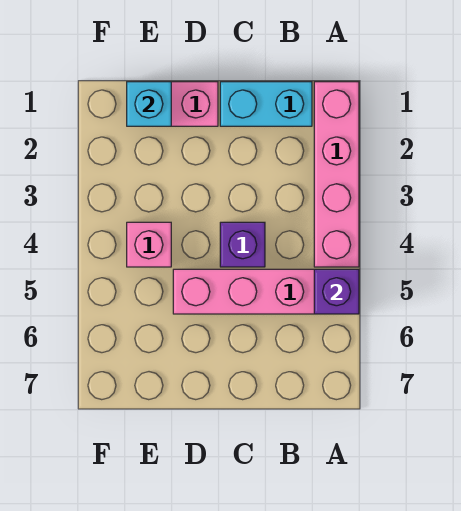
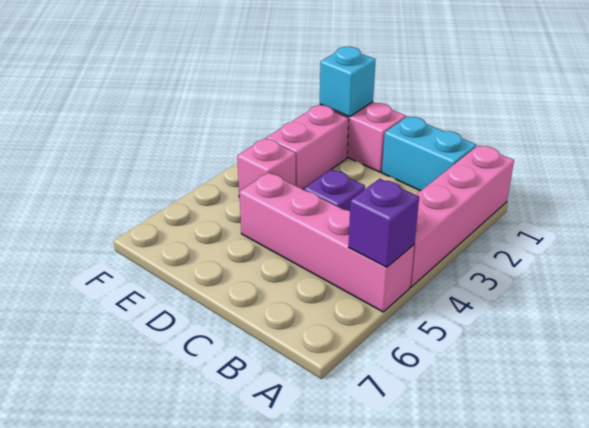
none -> pink brick E2:E3 level 1

